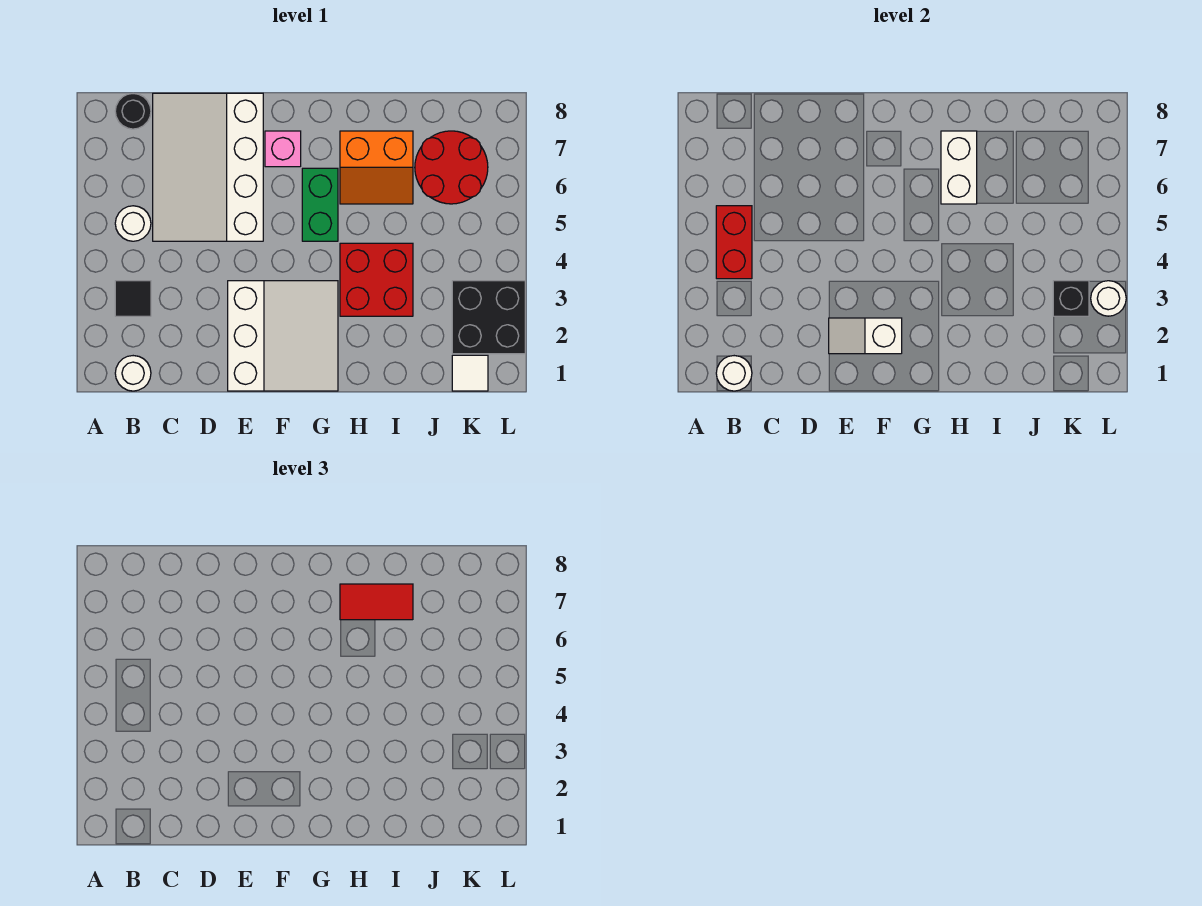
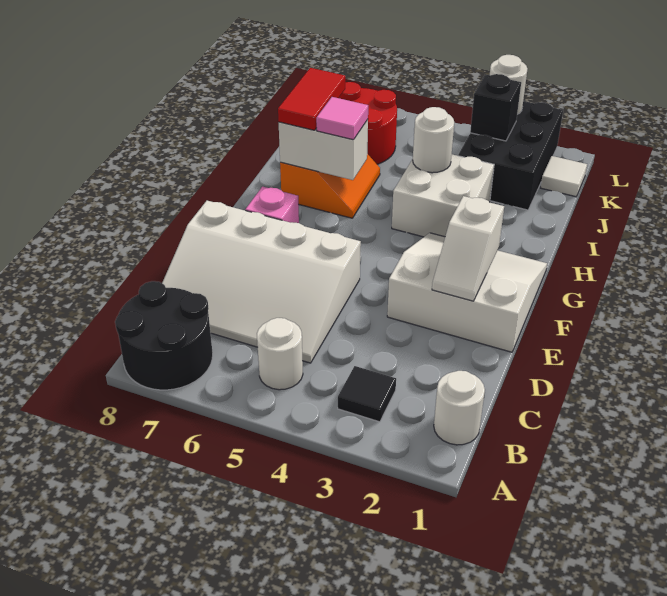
white round brick B1 level 2 -> white round brick I4 level 2
red brick B4:B5 level 2 -> none
black round brick B8 level 1 -> black round brick A7:B8 level 1
green brick G5:G6 level 1 -> none
red brick H3:I4 level 1 -> white brick H3:I4 level 1
none -> pink tile H6 level 3
black brick K2:L3 level 1 -> black brick J2:L3 level 1

